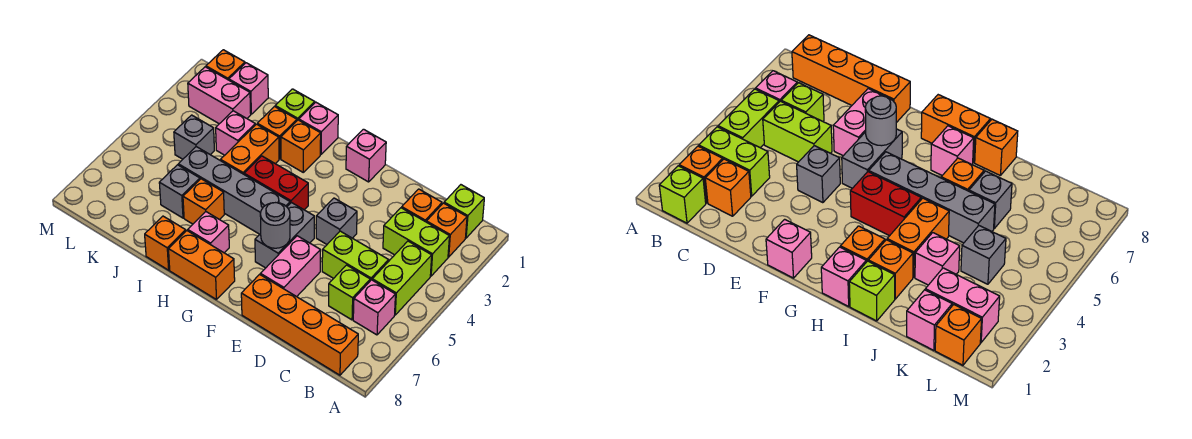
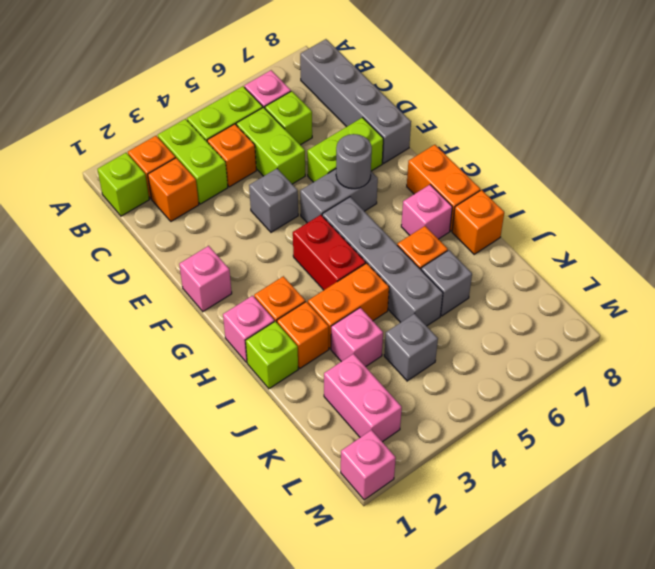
orange brick B8:E8 level 1 -> grey brick B8:E8 level 1
pink brick E6:E7 level 1 -> lime brick E6:E7 level 1
pink brick K1 level 1 -> pink brick M1 level 1
orange brick L1 level 1 -> orange brick C4 level 1

